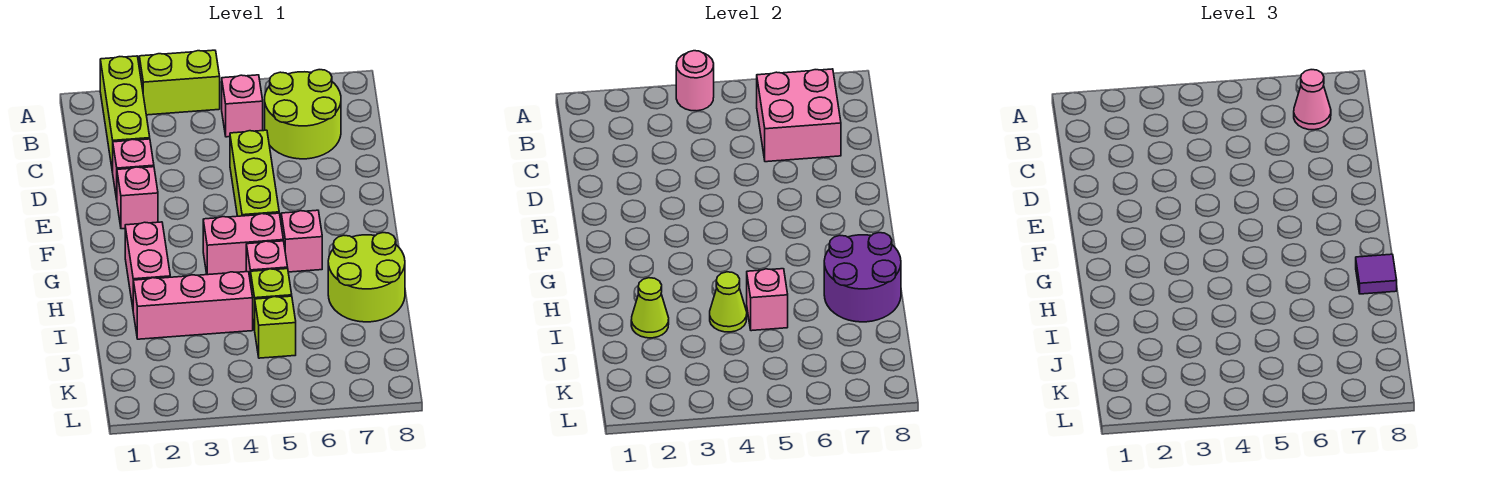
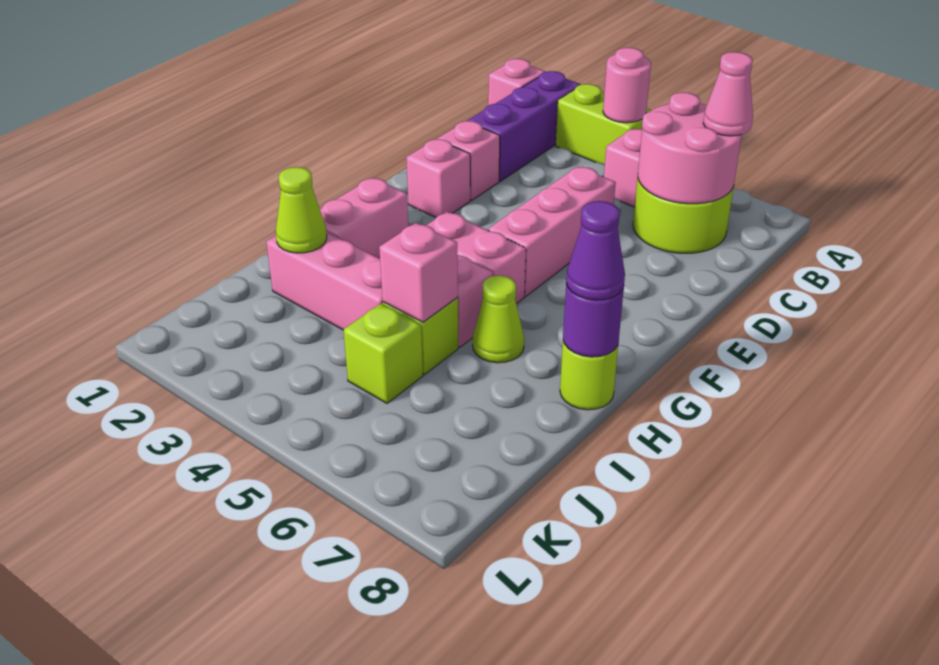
lime brick A2:C2 level 1 -> purple brick A2:C2 level 1
pink brick B6:C7 level 2 -> pink round brick B6:C7 level 2
lime brick D5:F5 level 1 -> pink brick D5:F5 level 1
pink brick G6 level 1 -> pink brick A1 level 1
lime round brick H7:I8 level 1 -> lime round brick H8 level 1
purple round brick H7:I8 level 2 -> purple round brick H8 level 2
purple tile H8 level 3 -> purple cone H8 level 3
lime cone I4 level 2 -> lime cone H6 level 1

